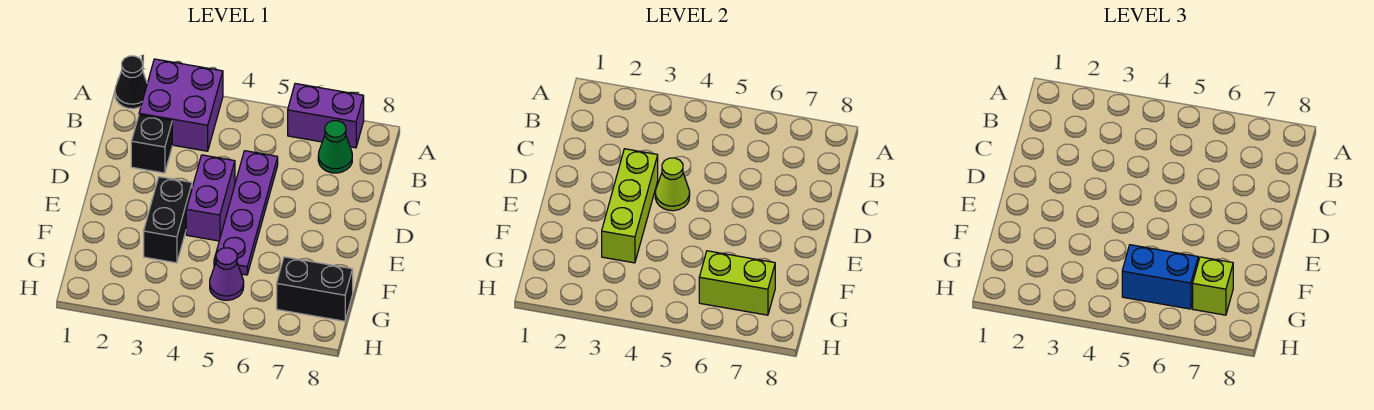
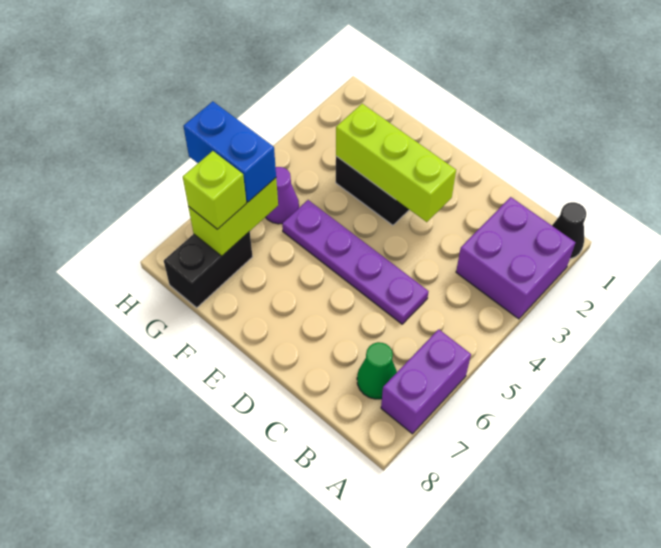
black brick C2 level 1 -> none
purple brick D4:E4 level 1 -> none
lime cone D4 level 2 -> none
blue brick G5:G6 level 3 -> blue brick G6:H6 level 3

